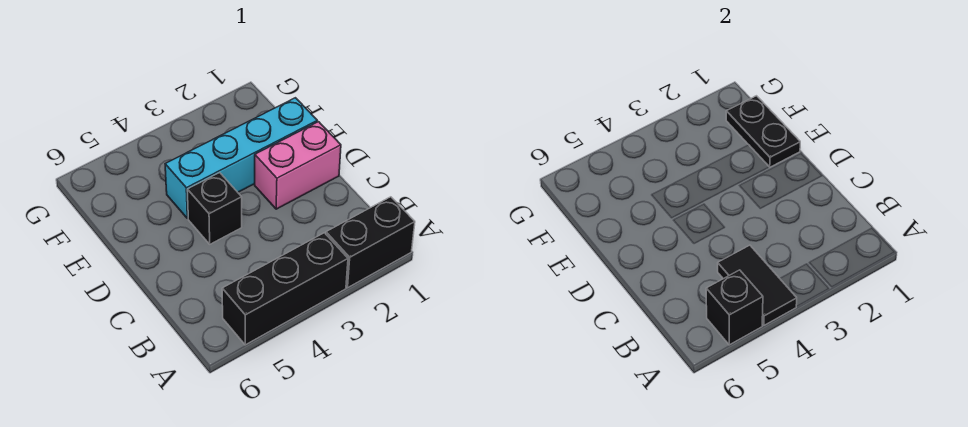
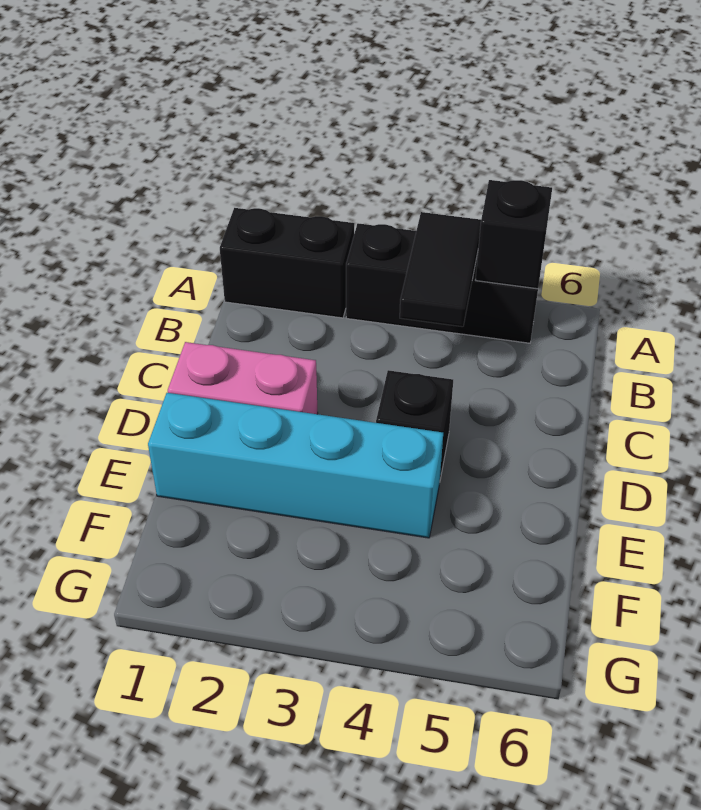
black plate E1:F1 level 2 -> none

